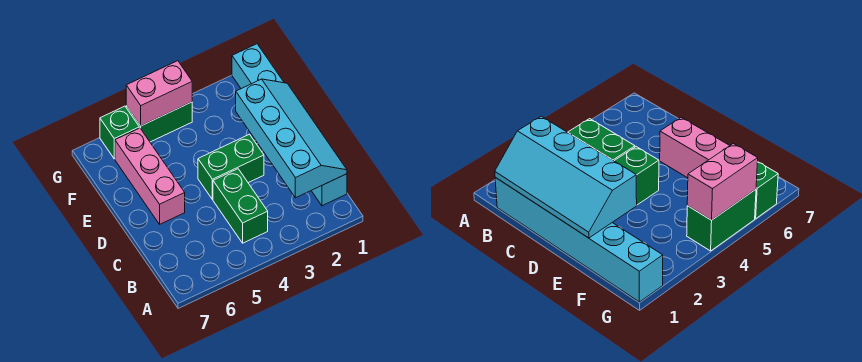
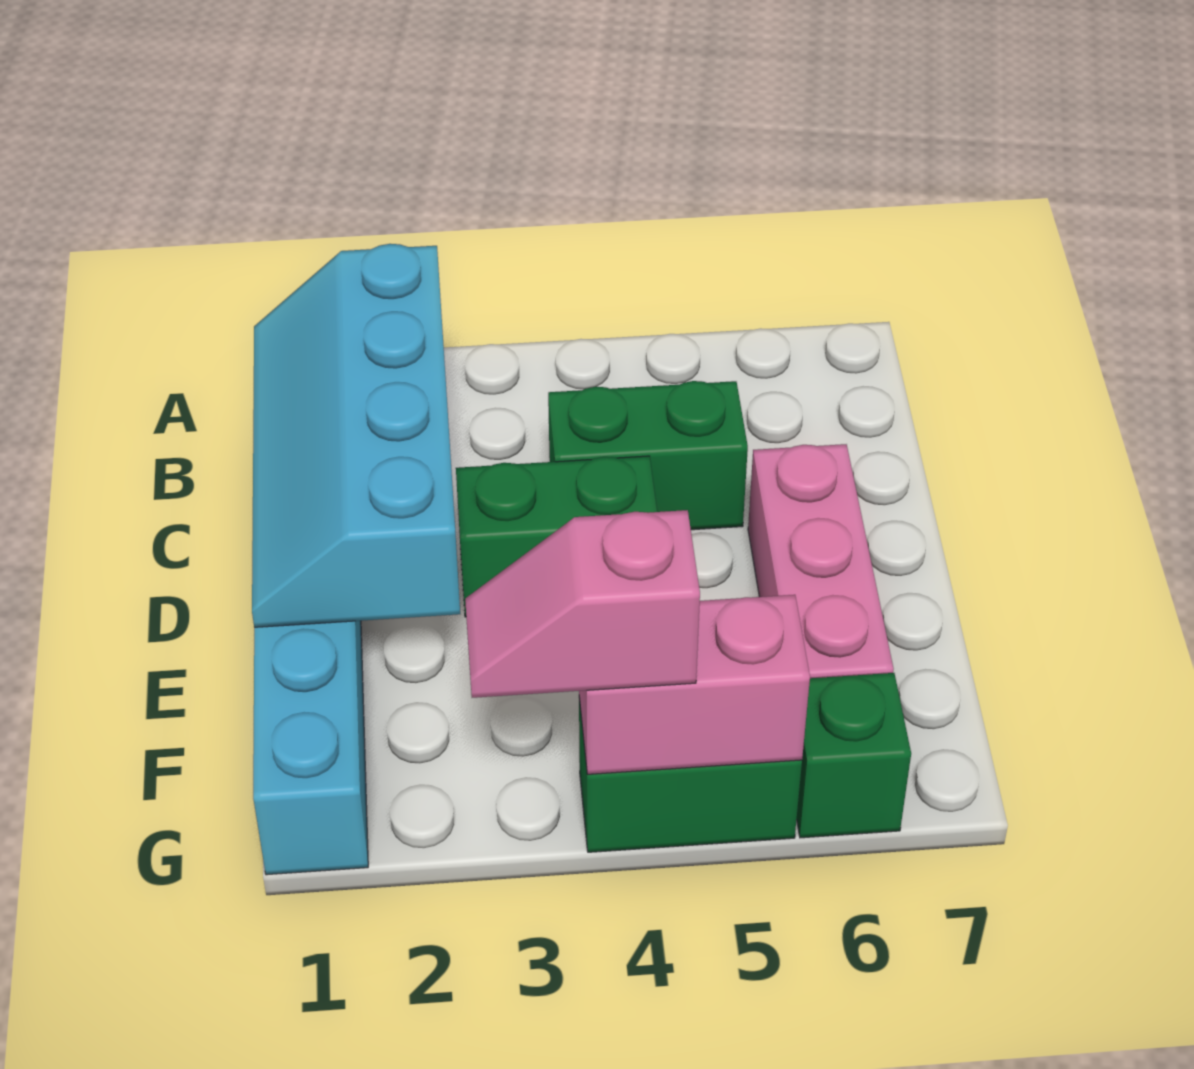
green brick B4:C4 level 1 -> green brick C4:C5 level 1
none -> pink slope G3:G4 level 3 top 4

